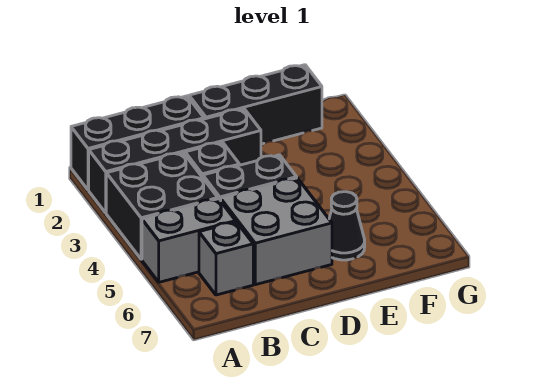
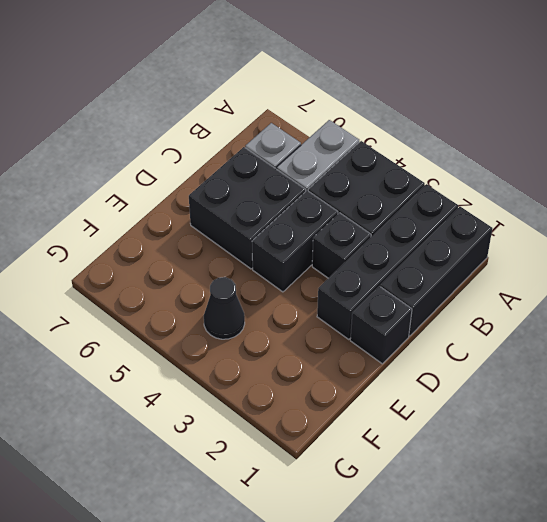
grey brick C5:D6 level 1 -> black brick C5:D6 level 1
black brick D1:F1 level 1 -> black brick D1 level 1
black cone E6 level 1 -> black cone F4 level 1

